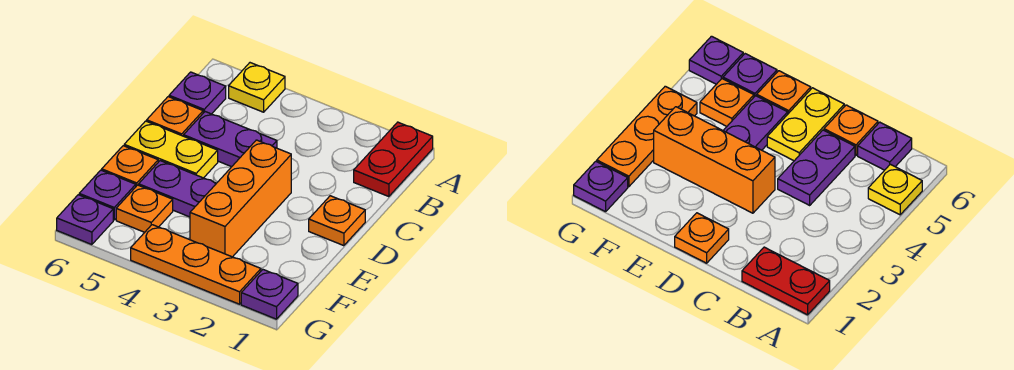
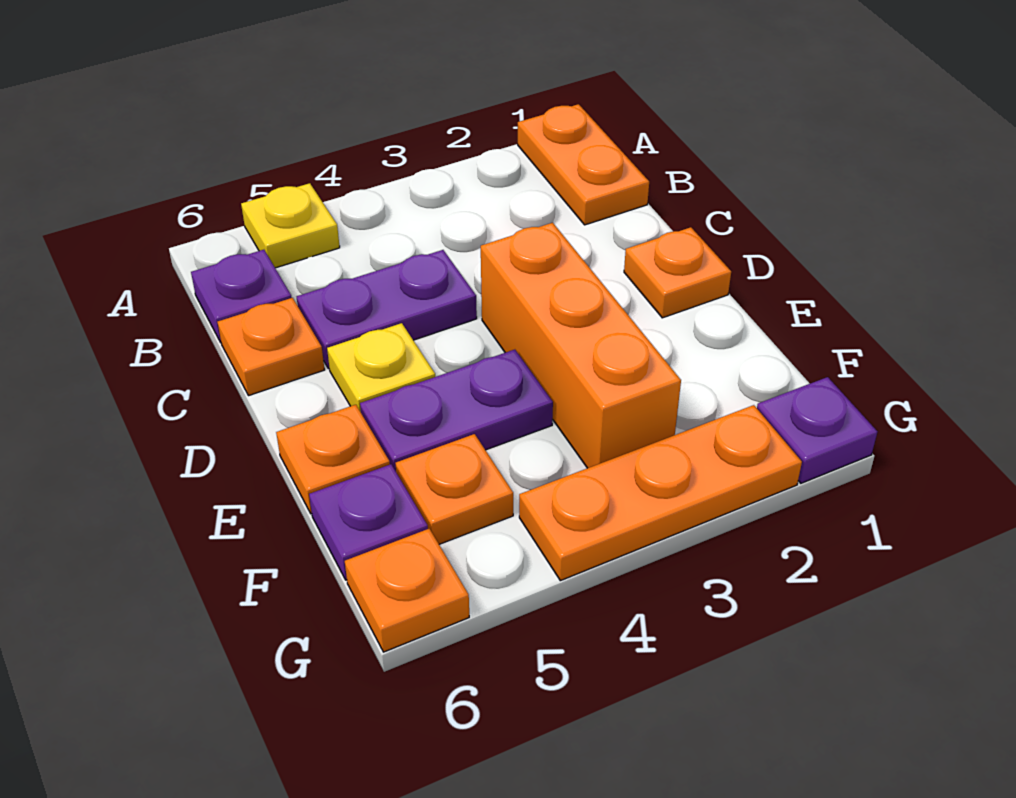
red plate A1:B1 level 1 -> orange plate A1:B1 level 1
yellow plate D5:D6 level 1 -> yellow plate D5 level 1
purple plate G6 level 1 -> orange plate G6 level 1

